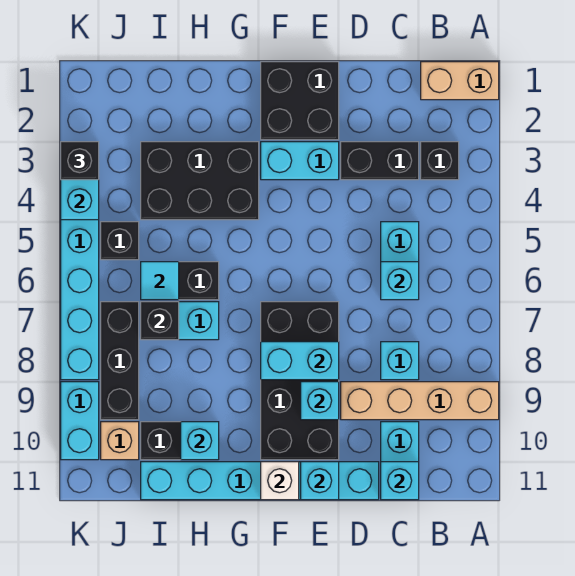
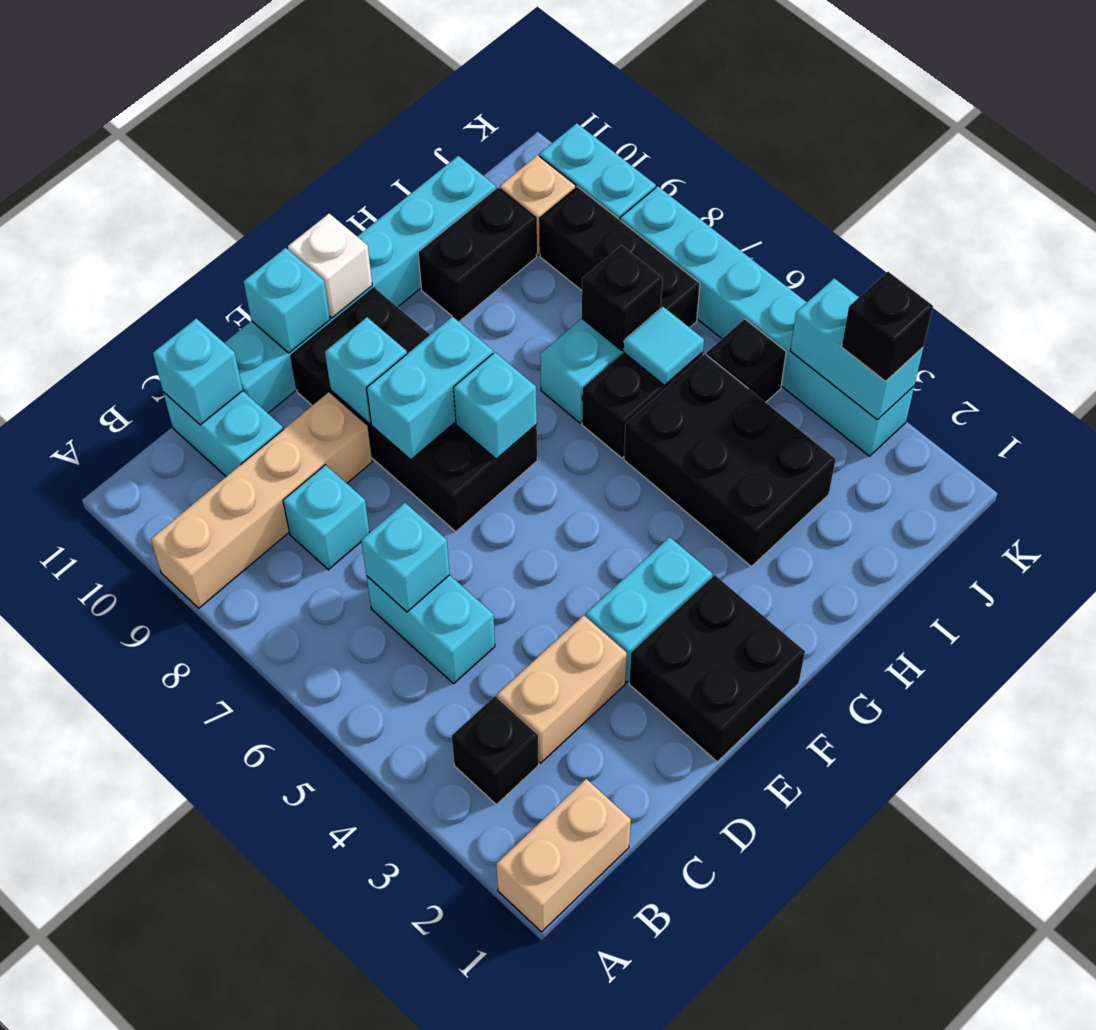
black brick C3:D3 level 1 -> tan brick C3:D3 level 1
black brick G3:I4 level 1 -> black brick H3:I5 level 1
cyan brick H10 level 2 -> cyan brick F7 level 2

